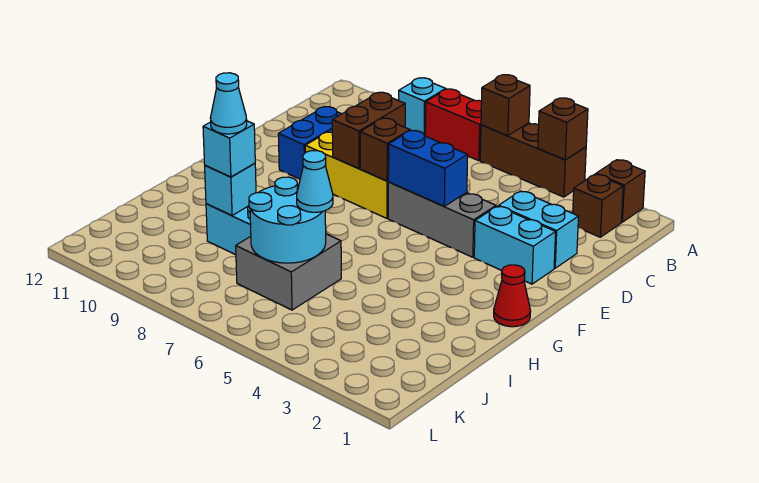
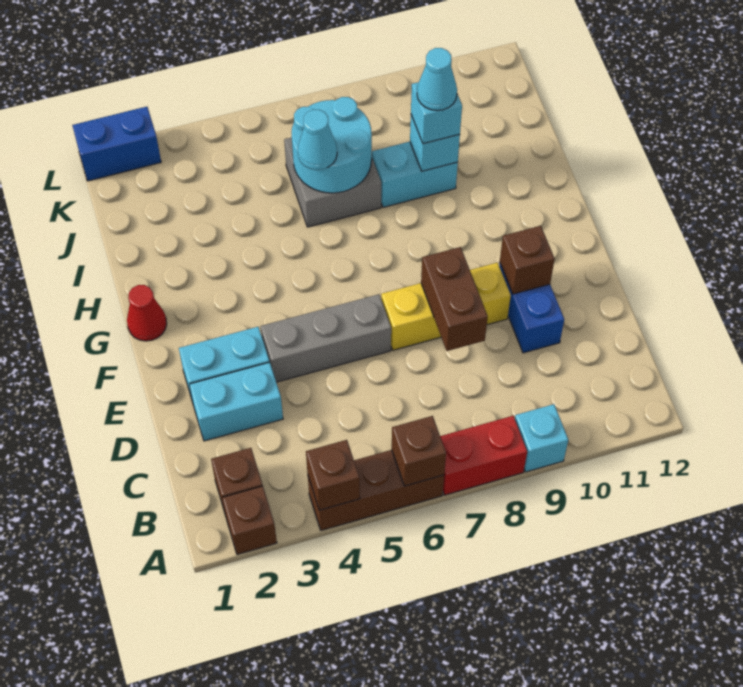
blue brick E5:E6 level 2 -> blue brick L1:L2 level 1
brown brick E7 level 2 -> brown brick E10 level 2

